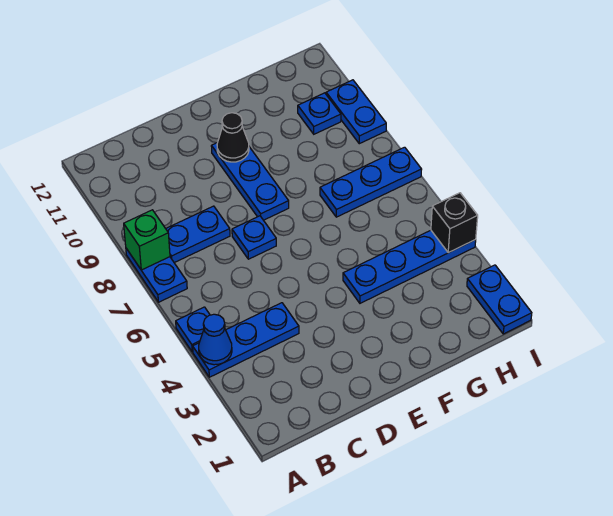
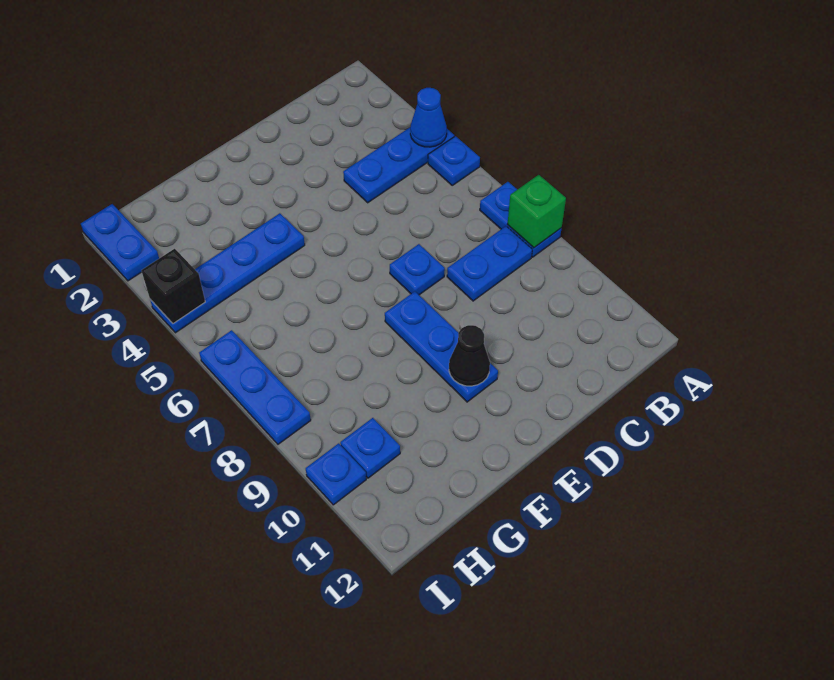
blue plate G7:I7 level 1 -> blue plate I6:I8 level 1
blue plate I9:I10 level 1 -> blue plate I10 level 1

